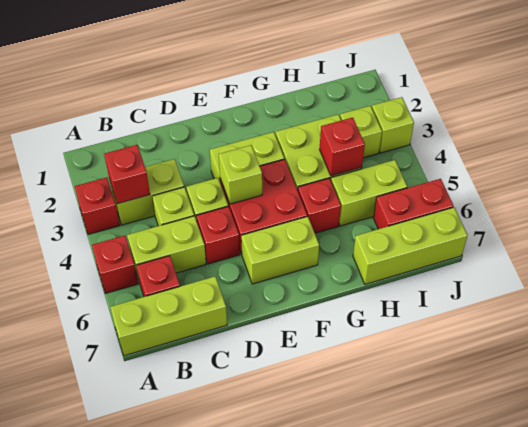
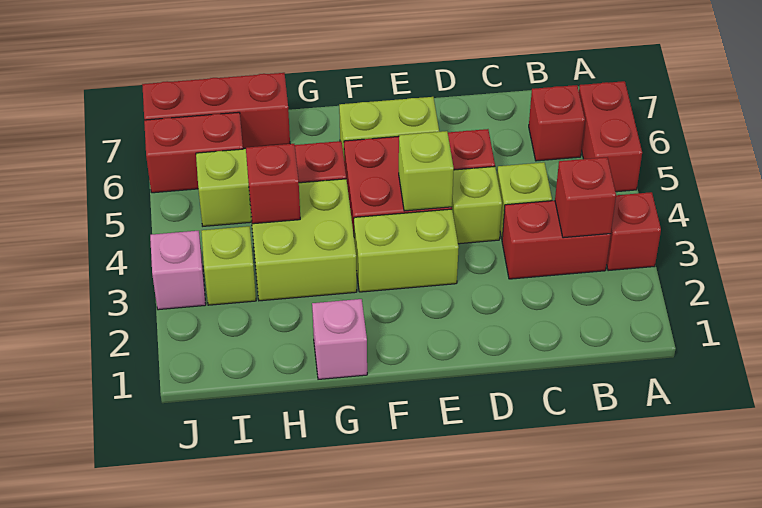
red brick A5 level 1 -> red brick A5:A6 level 1
lime brick A7:C7 level 1 -> none
lime brick B3:C3 level 1 -> red brick B3:C3 level 1
lime brick B5:C5 level 1 -> none
none -> pink brick G1 level 1
lime brick H7:J7 level 1 -> red brick H7:J7 level 1
lime brick J3 level 1 -> pink brick J3 level 1

